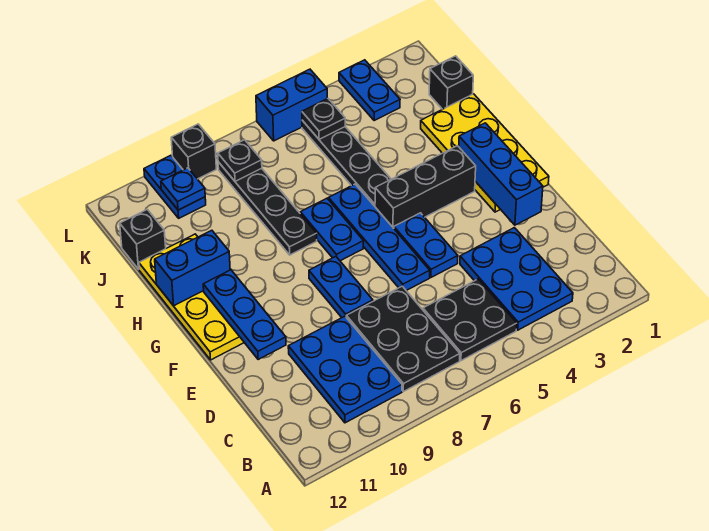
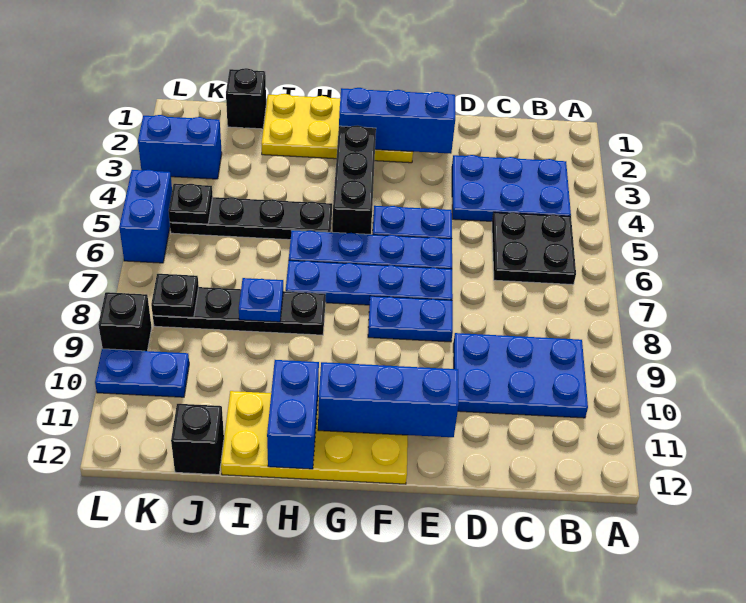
black plate B7:D8 level 1 -> none
blue plate E11:G11 level 2 -> blue brick E11:G11 level 2
blue plate G7:H7 level 1 -> blue plate E7:H7 level 1
blue plate K3:L3 level 1 -> blue brick K3:L3 level 1
blue plate K10 level 2 -> blue plate I8 level 2

